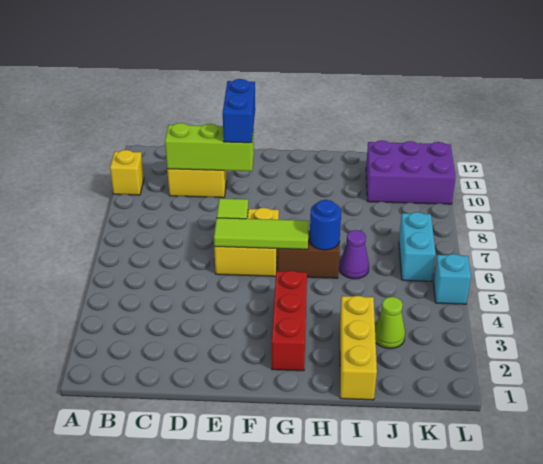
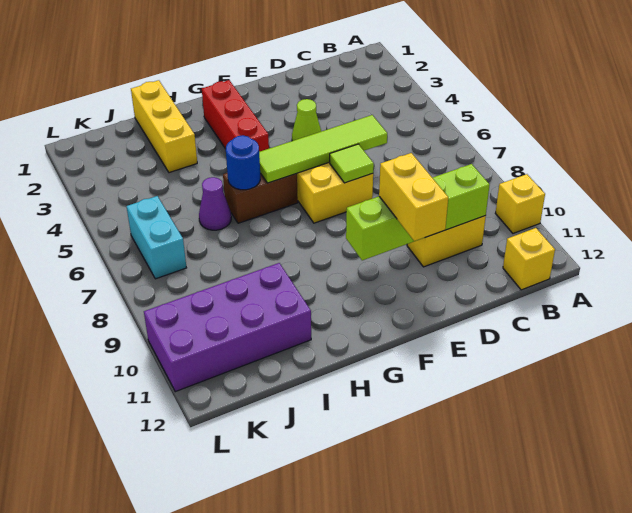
none -> yellow brick B12 level 1
lime brick C10:E10 level 2 -> lime brick C10:F10 level 2
lime tile E6:G6 level 2 -> lime tile D6:G6 level 2
blue brick E10:E11 level 3 -> yellow brick E10:E11 level 3
lime cone J3 level 1 -> lime cone E4 level 1
purple brick J10:L11 level 1 -> purple brick I10:L11 level 1
cyan brick L5 level 1 -> none

